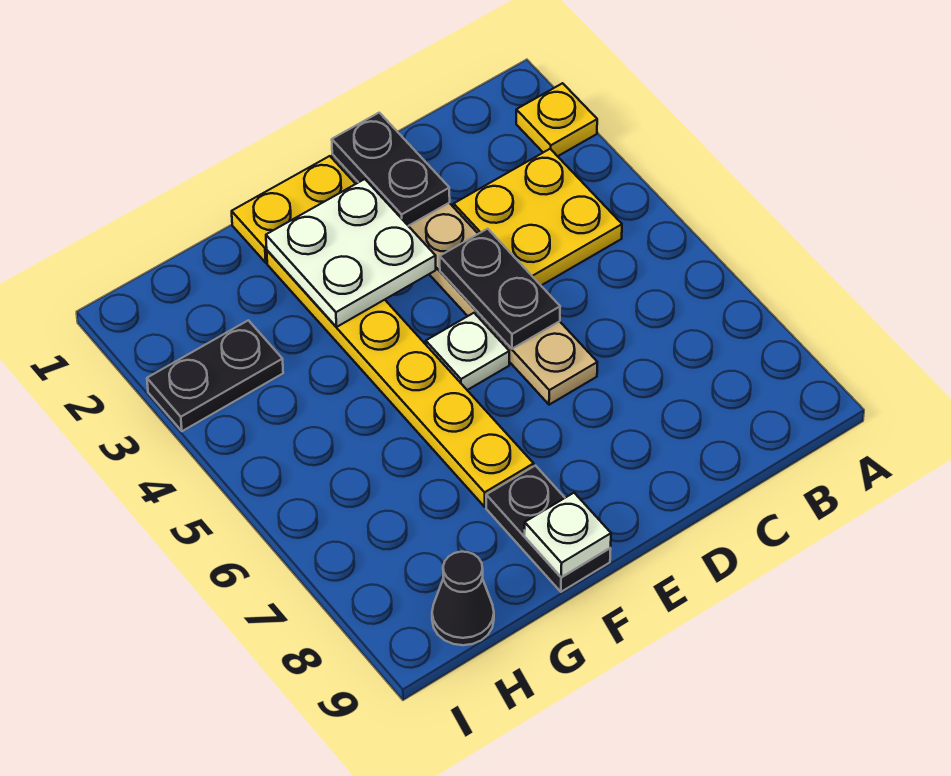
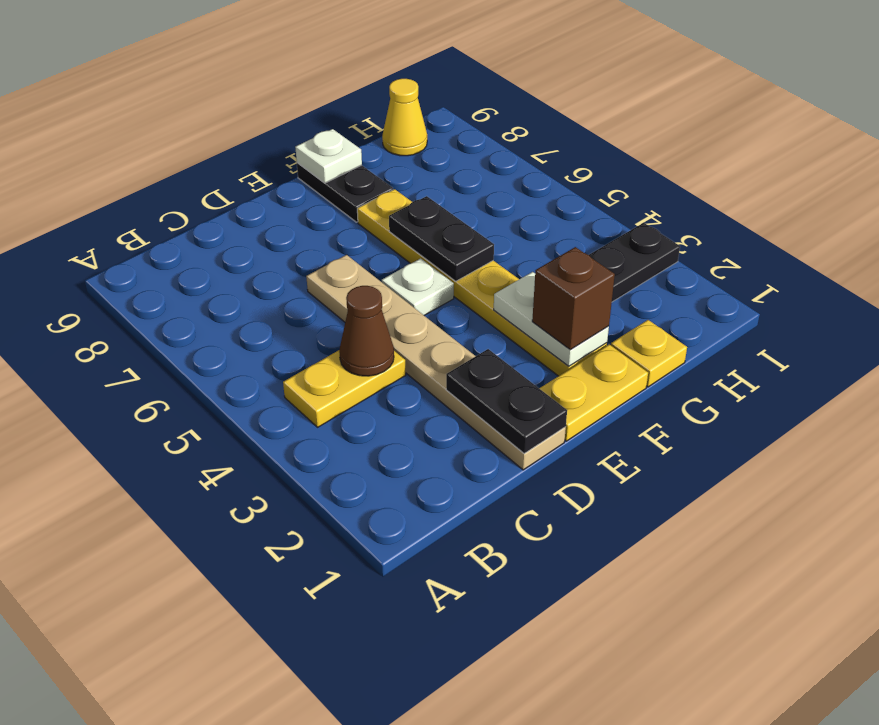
yellow plate A2 level 1 -> yellow plate G1 level 1
yellow plate B3:C4 level 1 -> yellow plate B4:C4 level 1
none -> brown cone C4 level 2
black plate D4:D5 level 2 -> black plate F5:F6 level 2
white plate E2:F3 level 2 -> white plate F2:F3 level 2
none -> brown brick F2 level 3
black cone H9 level 1 -> yellow cone H9 level 1

